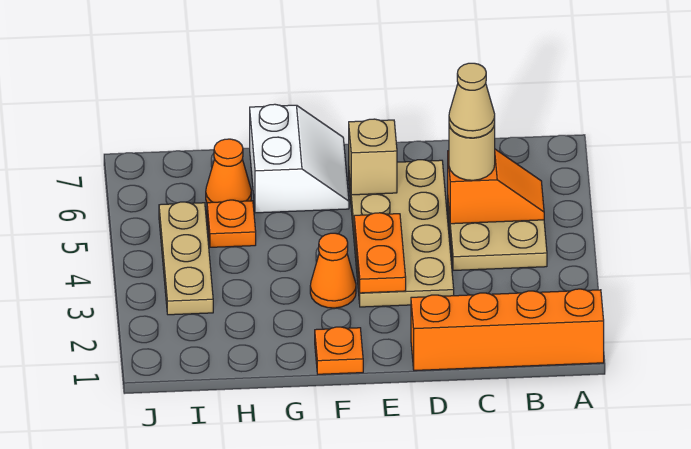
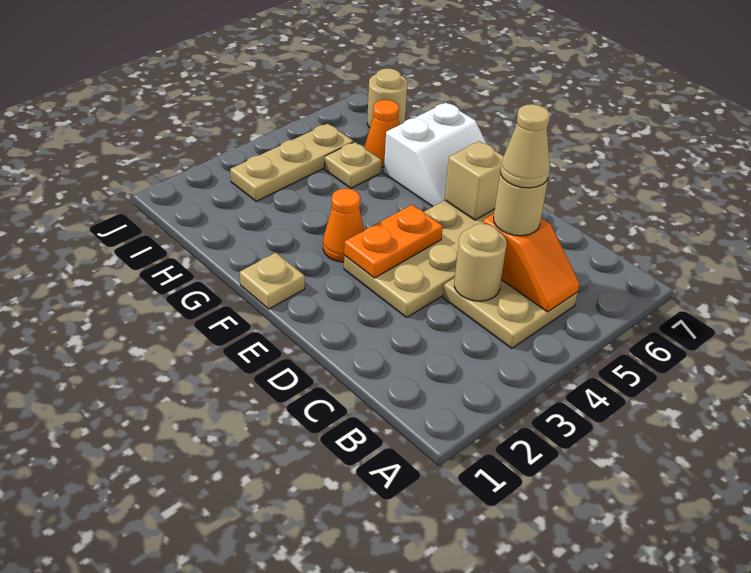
orange brick A1:D1 level 1 -> none
none -> tan round brick C4 level 2
orange plate F1 level 1 -> tan plate F1 level 1
orange plate H5 level 1 -> tan plate H5 level 1
none -> tan round brick I7 level 1

